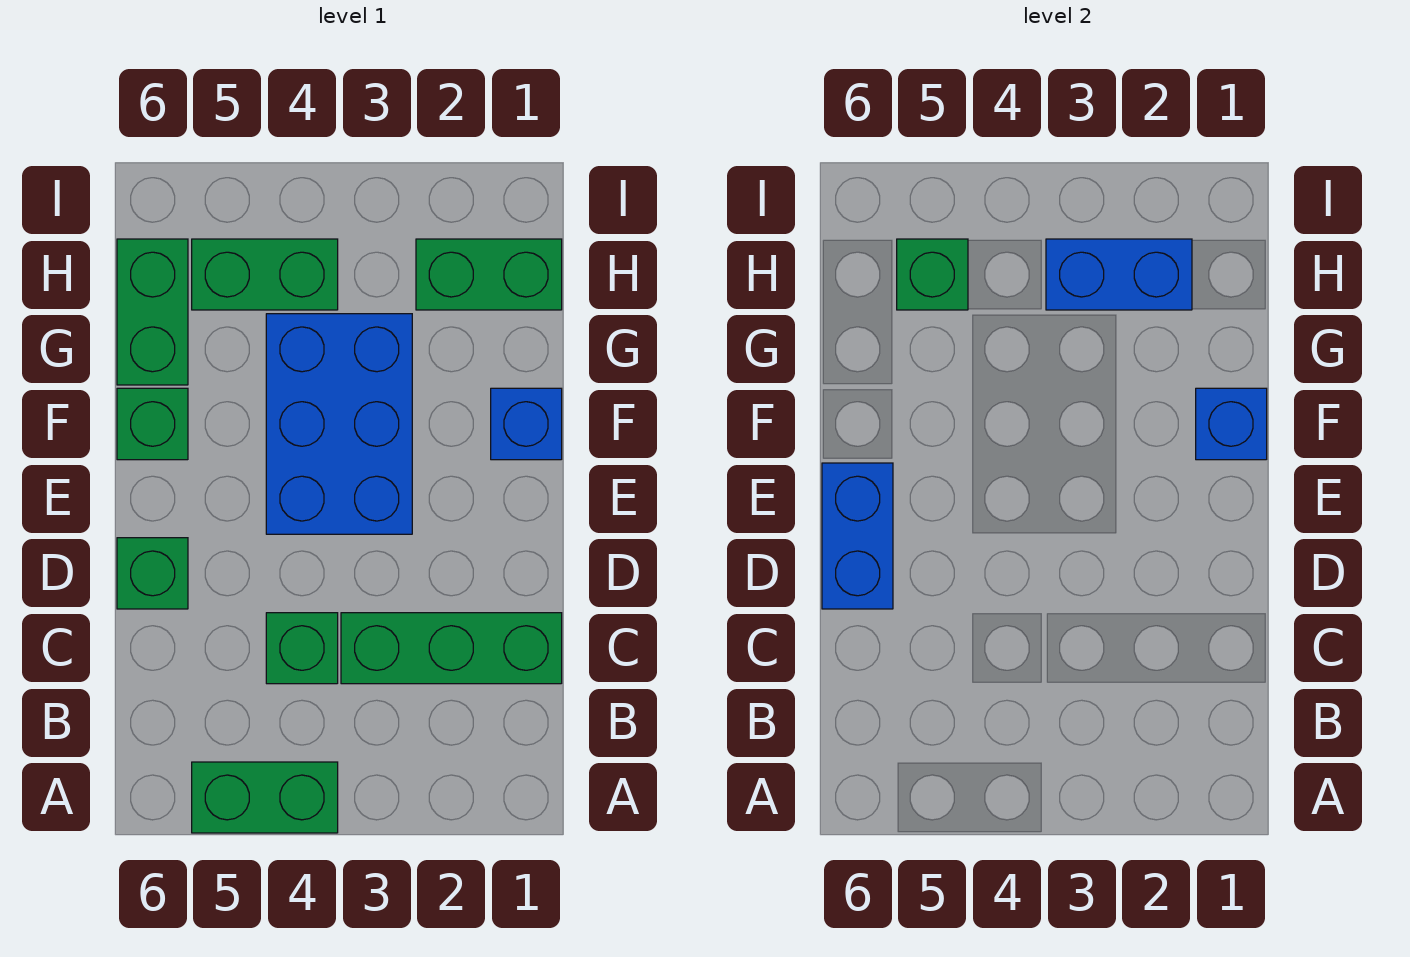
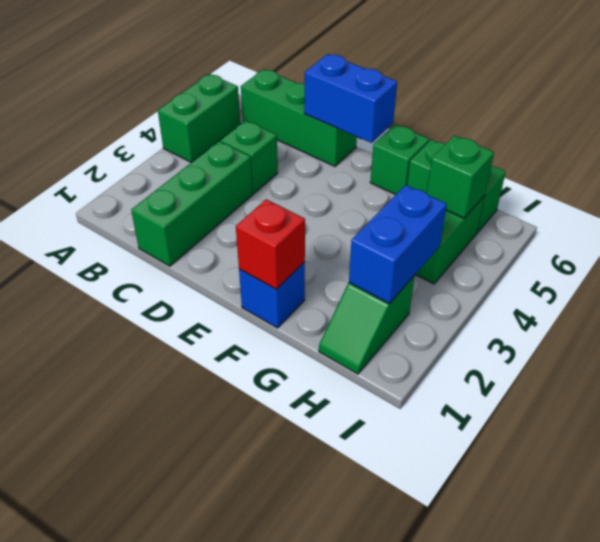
green brick D6 level 1 -> green brick B6:D6 level 1
blue brick E3:G4 level 1 -> none
blue brick F1 level 2 -> red brick F1 level 2
green brick H1:H2 level 1 -> green slope H1:H2 level 1 top 2

